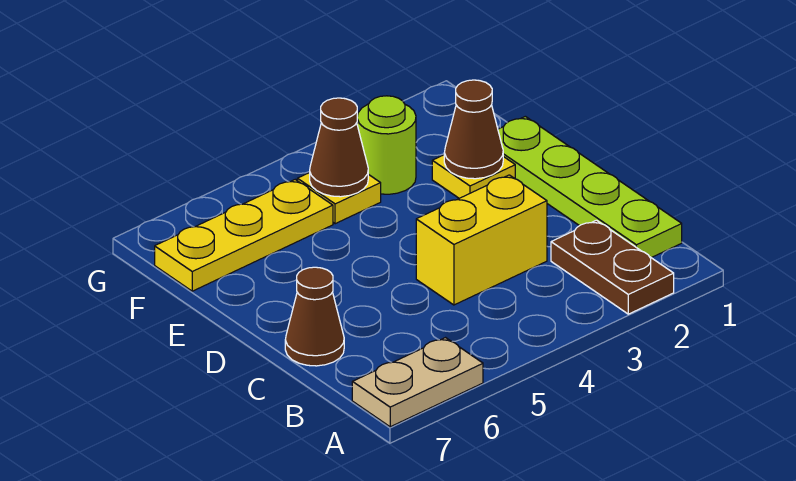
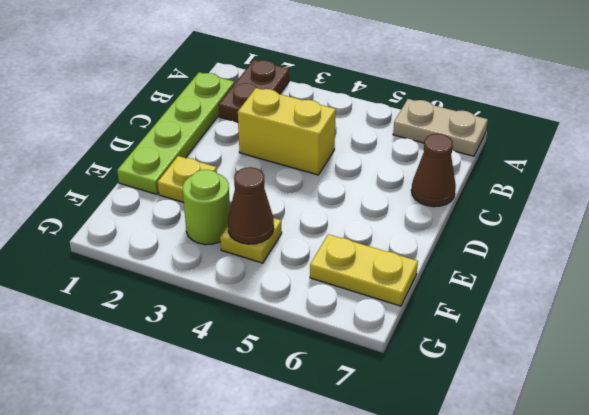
brown cone E2 level 2 -> none
yellow plate F5:F7 level 1 -> yellow plate F6:F7 level 1

